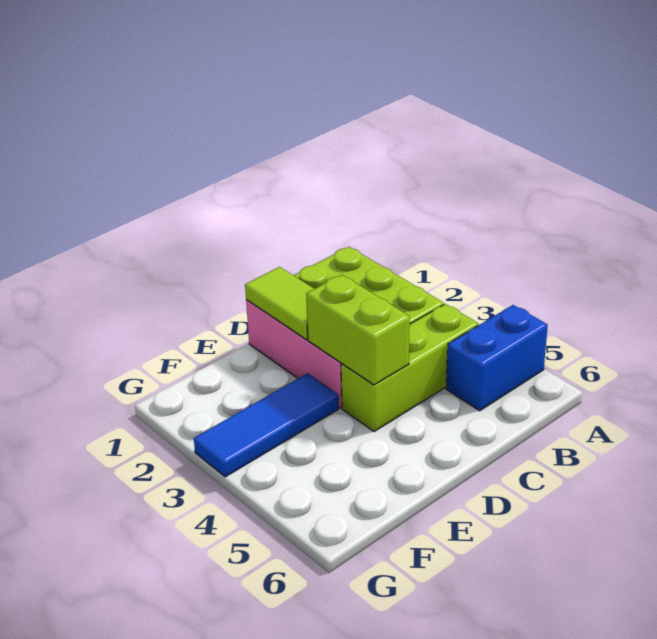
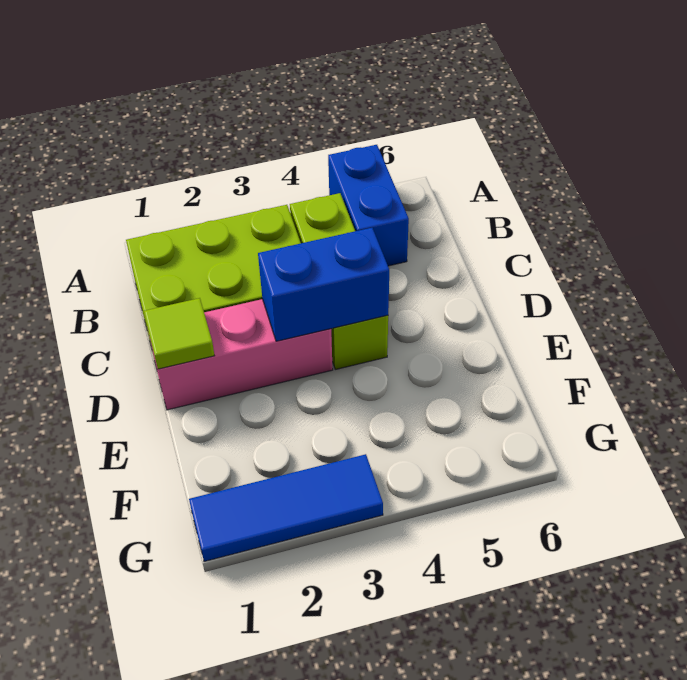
lime tile D1:D2 level 2 -> lime tile D1 level 2
lime brick D3:D4 level 2 -> blue brick D3:D4 level 2
blue tile E3:G3 level 1 -> blue tile G1:G3 level 1

